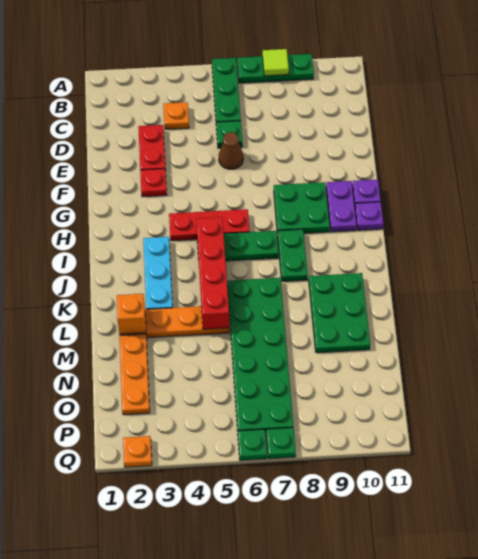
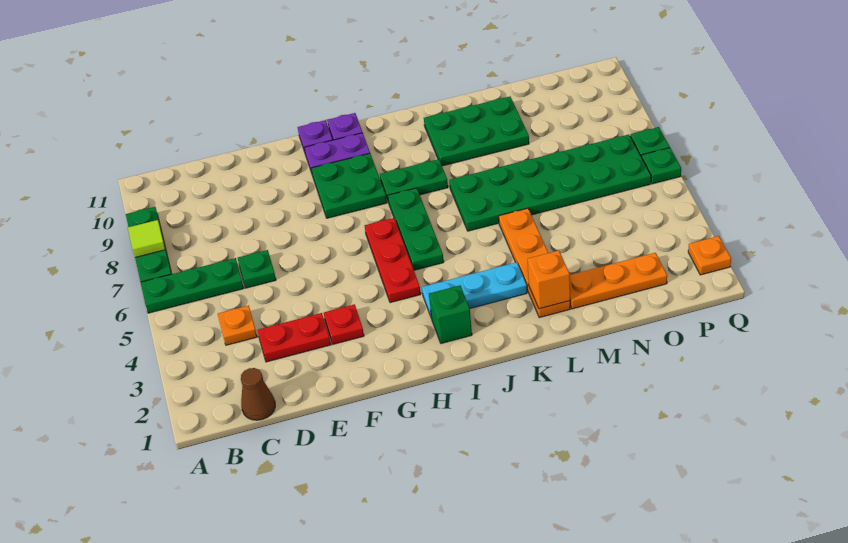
brown cone E6 level 1 -> brown cone C1 level 1
none -> green brick I2 level 1
red brick I5:L5 level 2 -> none

